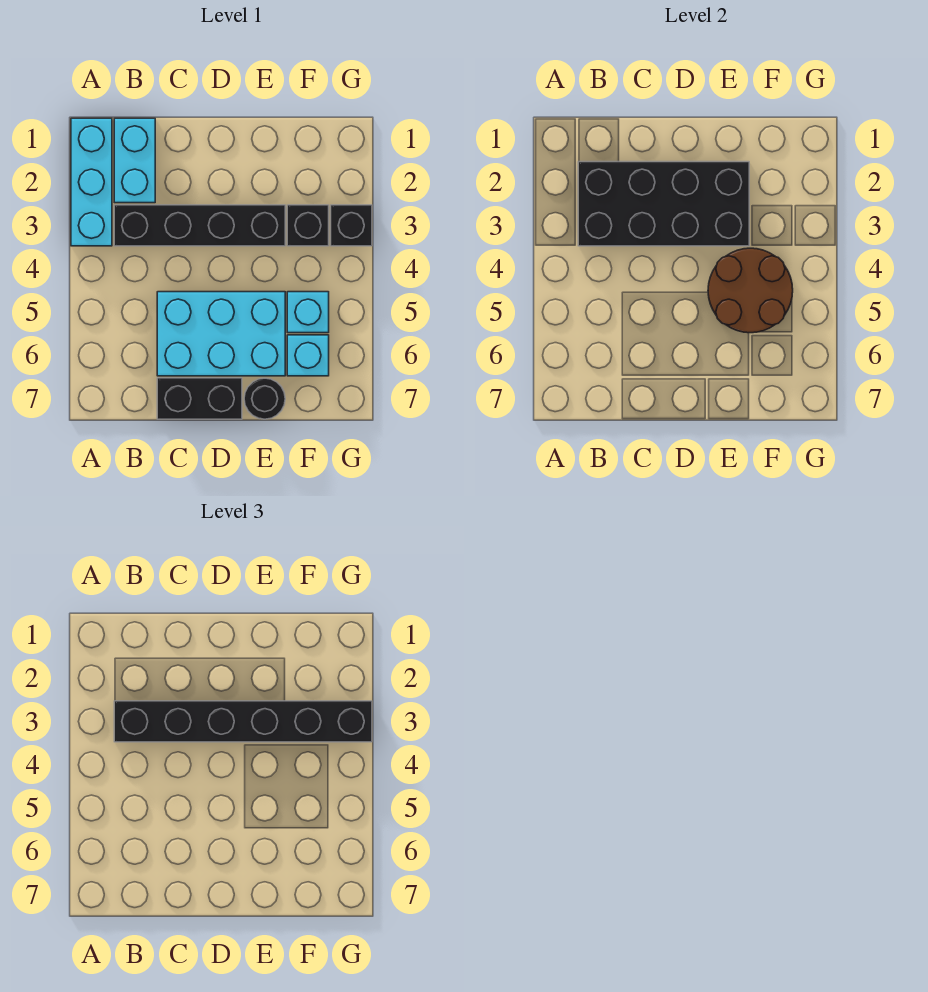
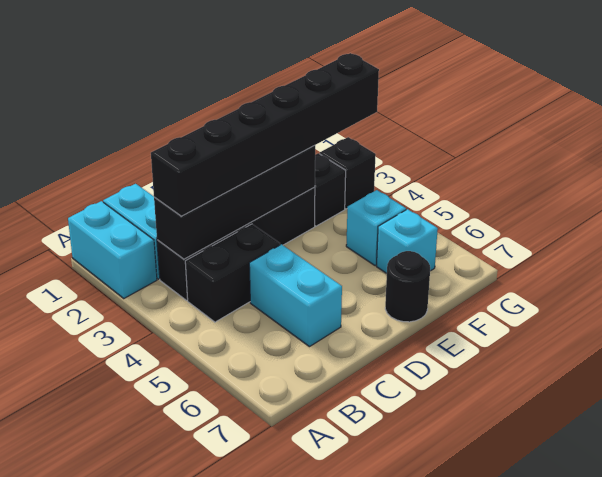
cyan brick A1:A3 level 1 -> cyan brick A1:A2 level 1
black brick B2:E3 level 2 -> black brick B3:E3 level 2
cyan brick C5:E6 level 1 -> cyan brick C5:C6 level 1
black brick C7:D7 level 1 -> black brick B4:C4 level 1
brown round brick E4:F5 level 2 -> none

